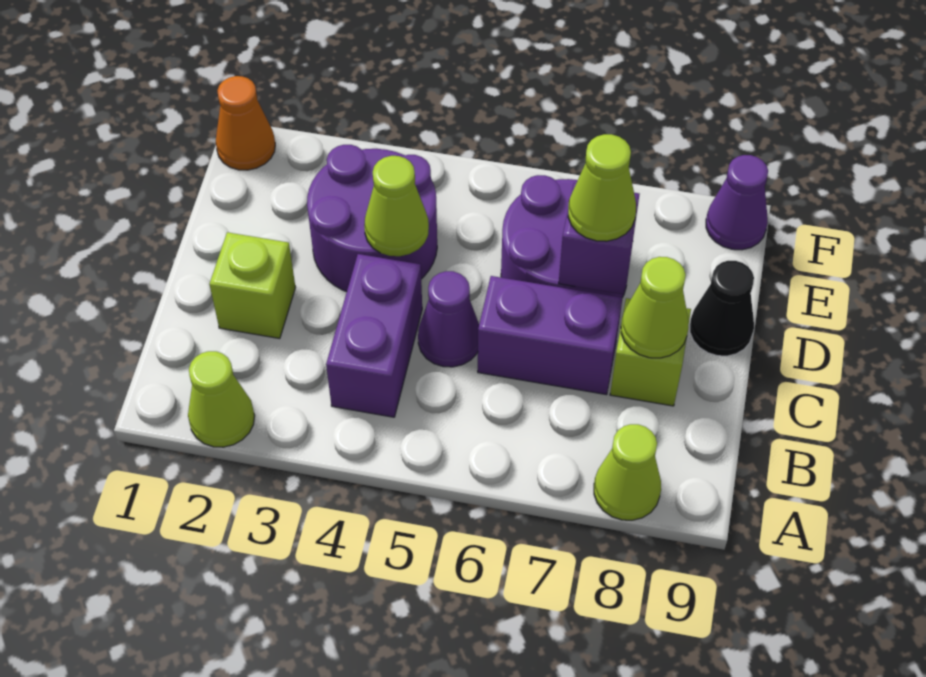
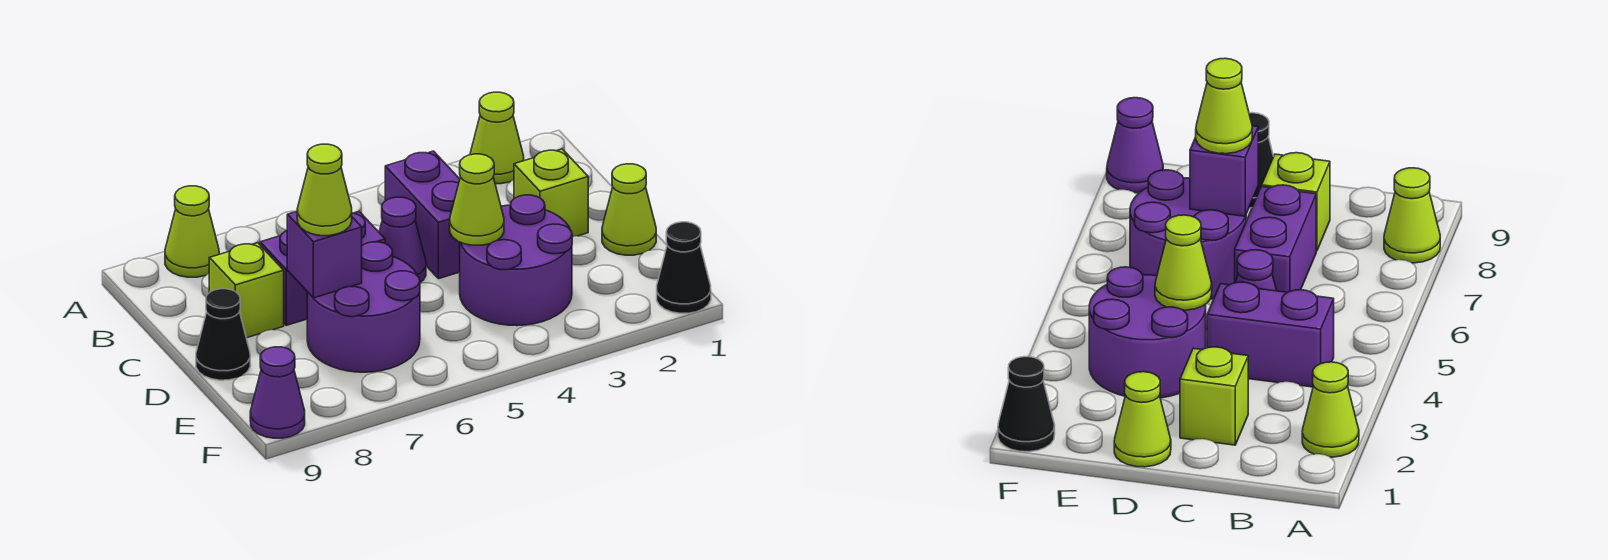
lime cone C8 level 2 -> lime cone D1 level 1
orange cone F1 level 1 -> black cone F1 level 1

